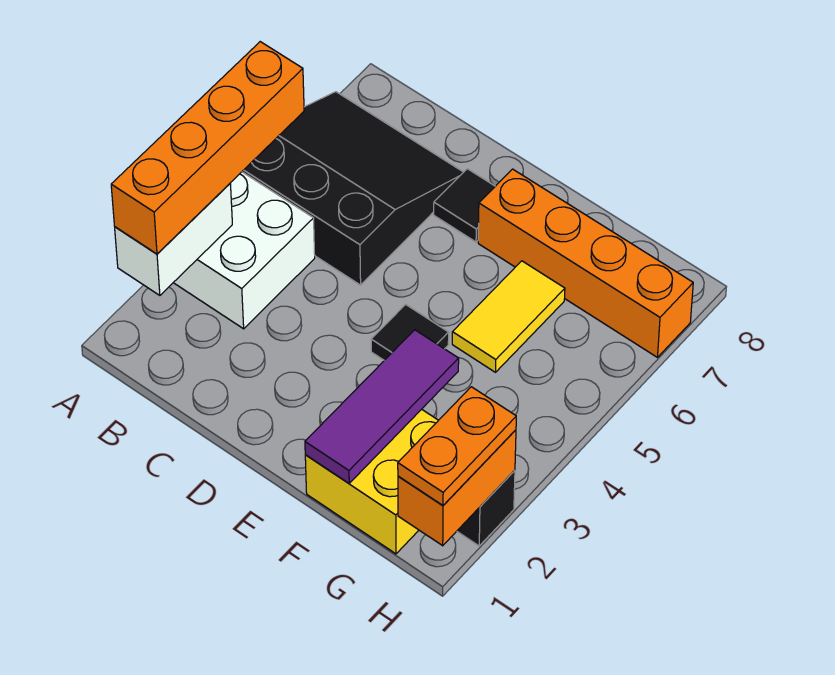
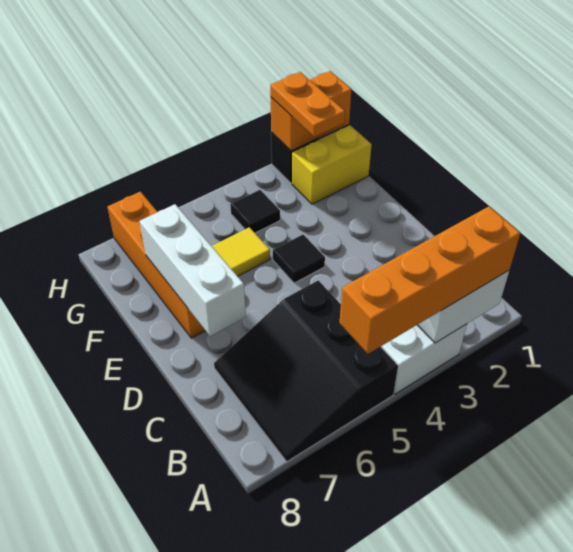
black tile D7 level 1 -> black tile G4 level 1
none -> white brick D7:F7 level 2
yellow brick F1:G2 level 1 -> yellow brick G1:G2 level 1
purple tile F1:F3 level 2 -> none
orange plate H1:H2 level 3 -> orange plate G2:H2 level 3

